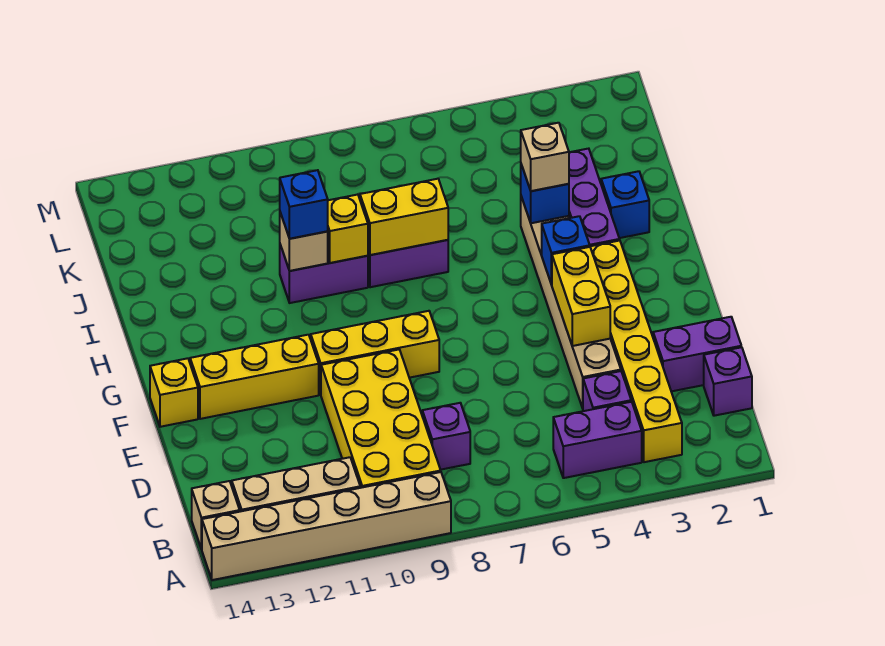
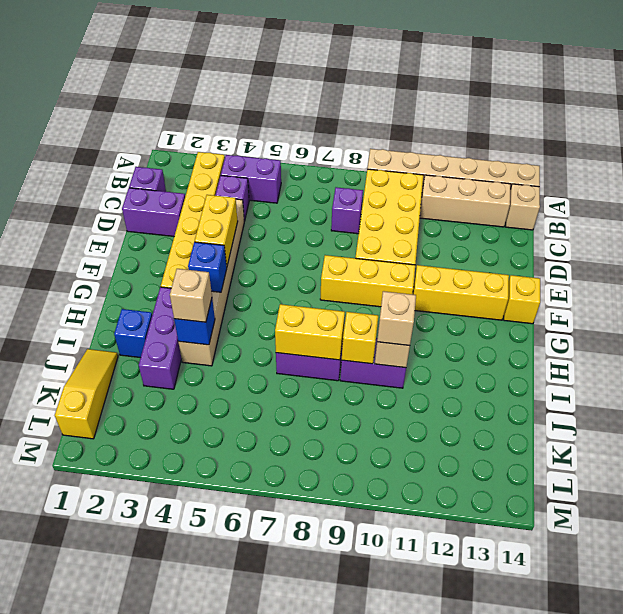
blue brick I10 level 3 -> tan brick I10 level 3
none -> yellow slope J1:L1 level 1 top L

